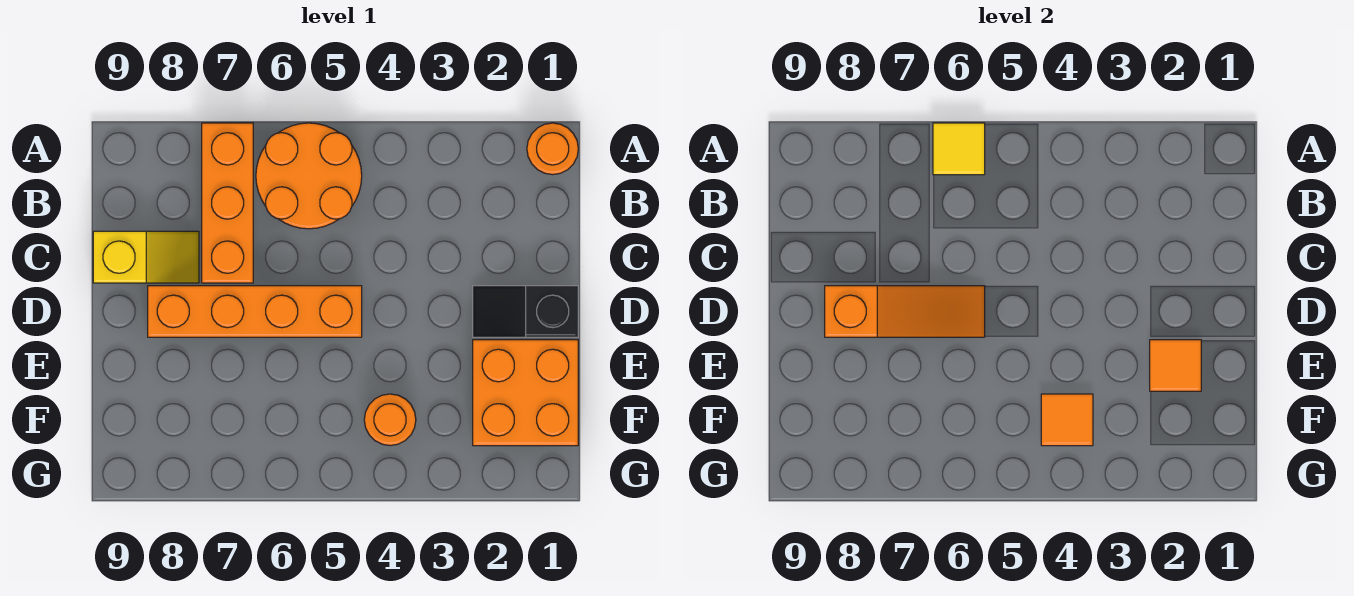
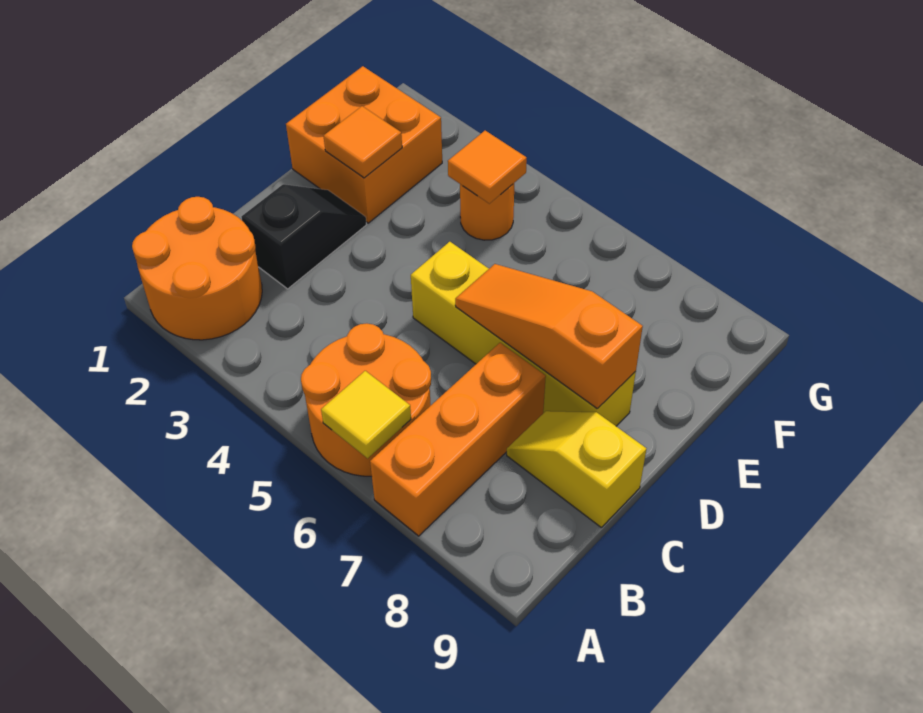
orange round brick A1 level 1 -> orange round brick A1:B2 level 1
black slope D1:D2 level 1 top 1 -> black slope C2:D2 level 1 top C
orange brick D5:D8 level 1 -> yellow brick D5:D8 level 1

